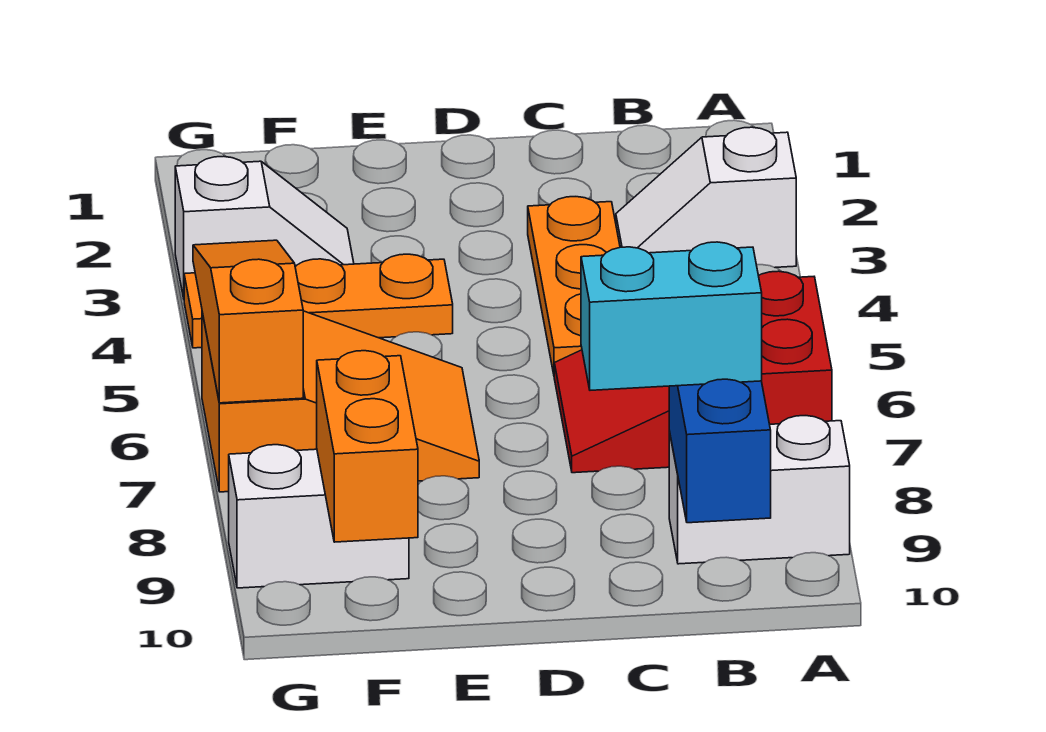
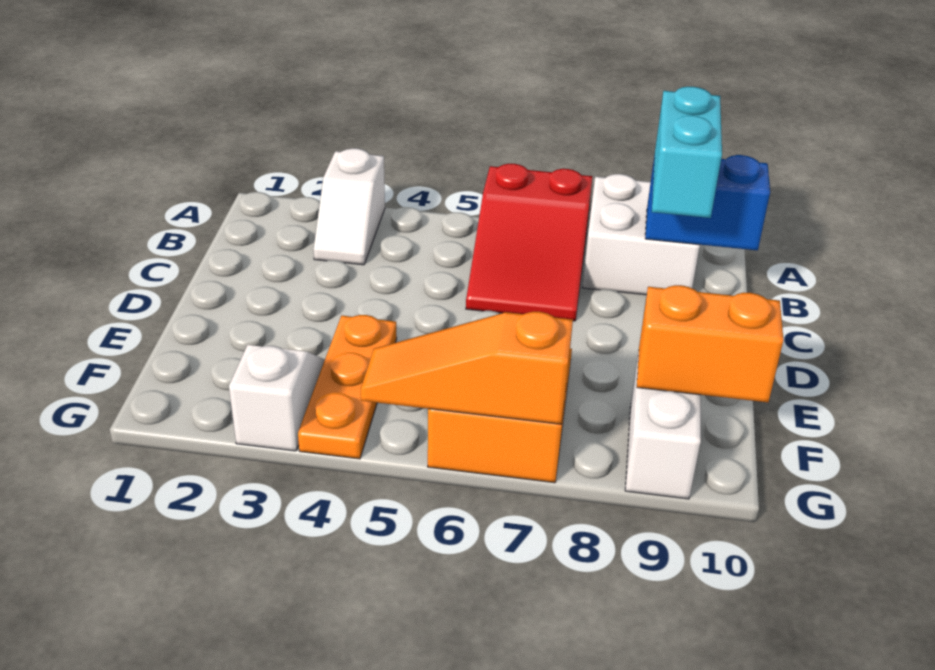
white brick A9:B9 level 1 -> white brick A8:B9 level 1
orange plate C3:C5 level 1 -> none

